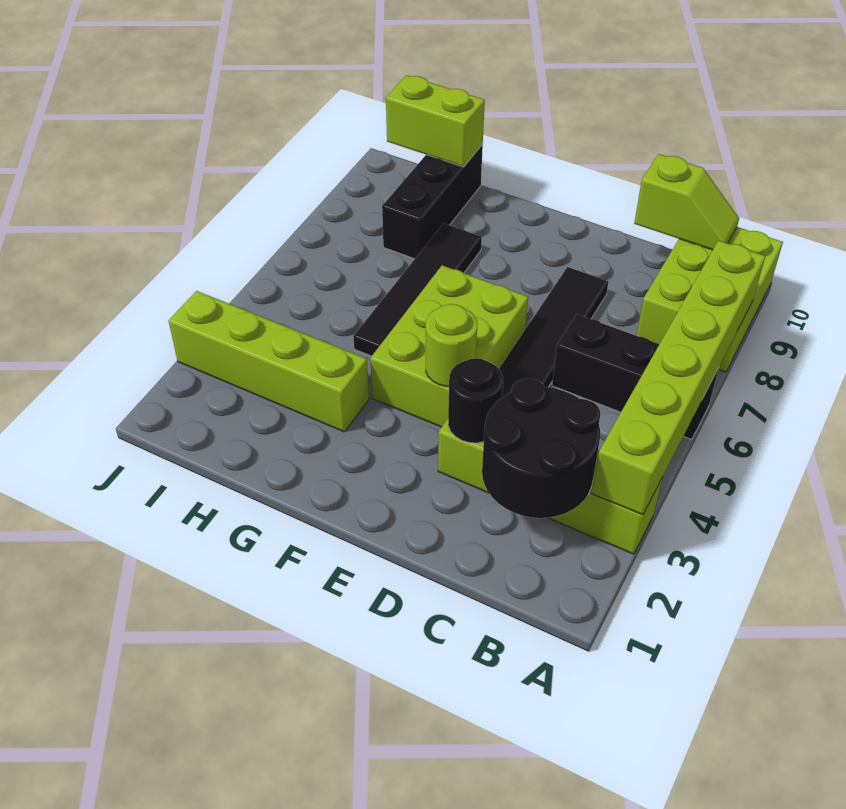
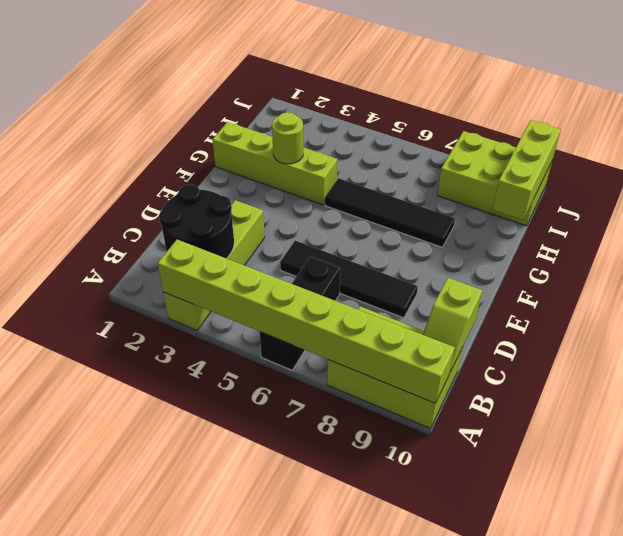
lime brick A3:A8 level 2 -> lime brick A3:A10 level 2
black round brick D3 level 2 -> none
lime brick E4:F6 level 1 -> lime brick I8:J10 level 1
lime round brick E4 level 2 -> lime round brick G3 level 2
lime brick G3:J3 level 1 -> lime brick G1:G4 level 1
black brick H8:H10 level 1 -> none
lime brick H10:I10 level 2 -> lime brick H10:J10 level 2

